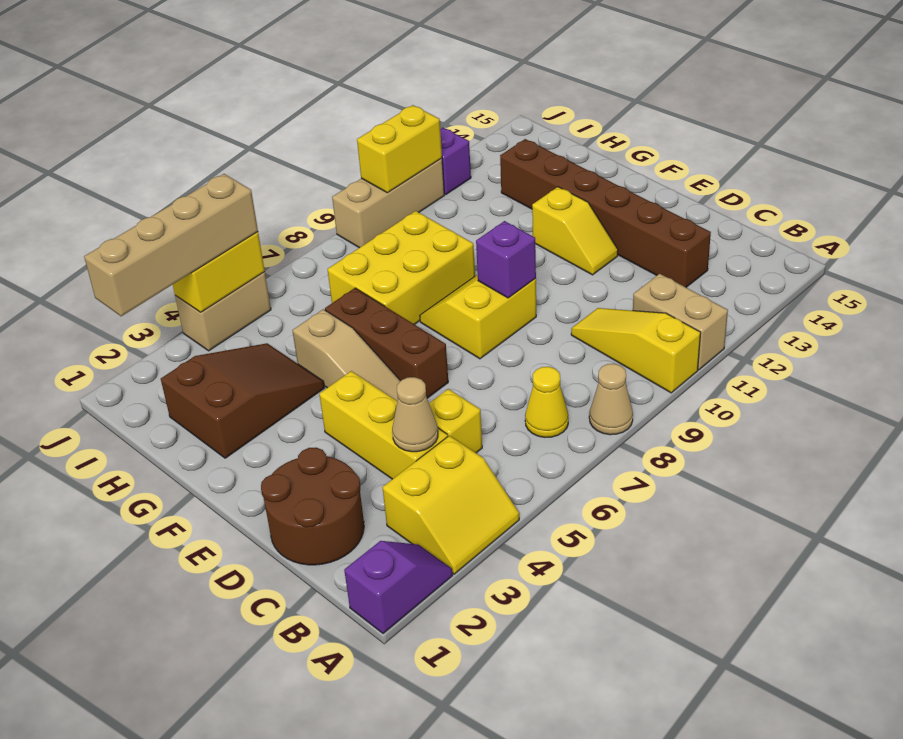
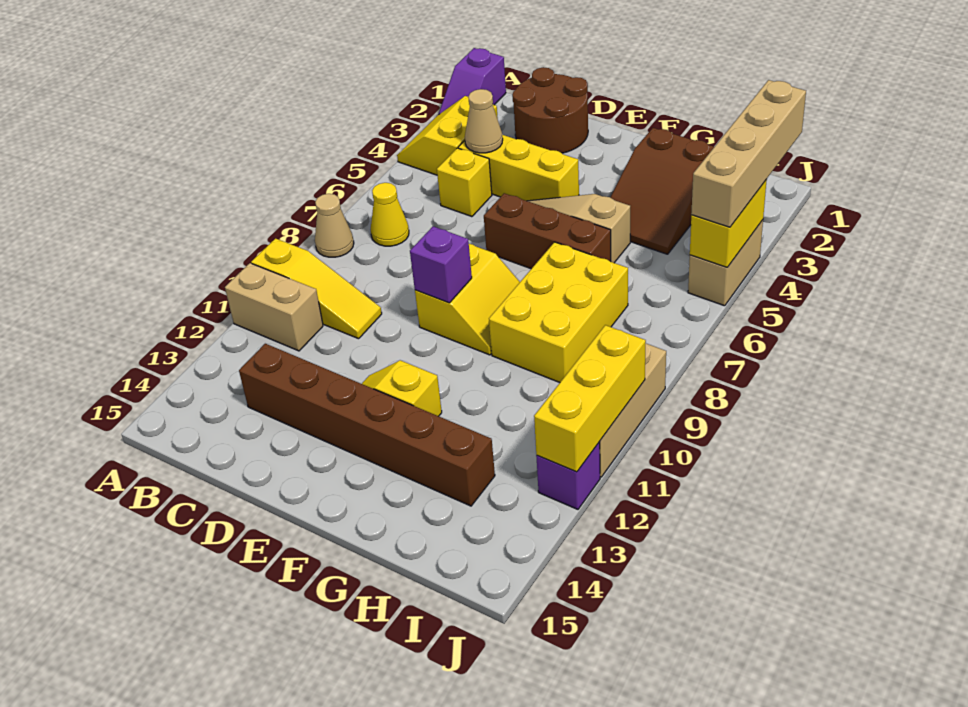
yellow brick J10:J11 level 2 -> yellow brick J10:J12 level 2

